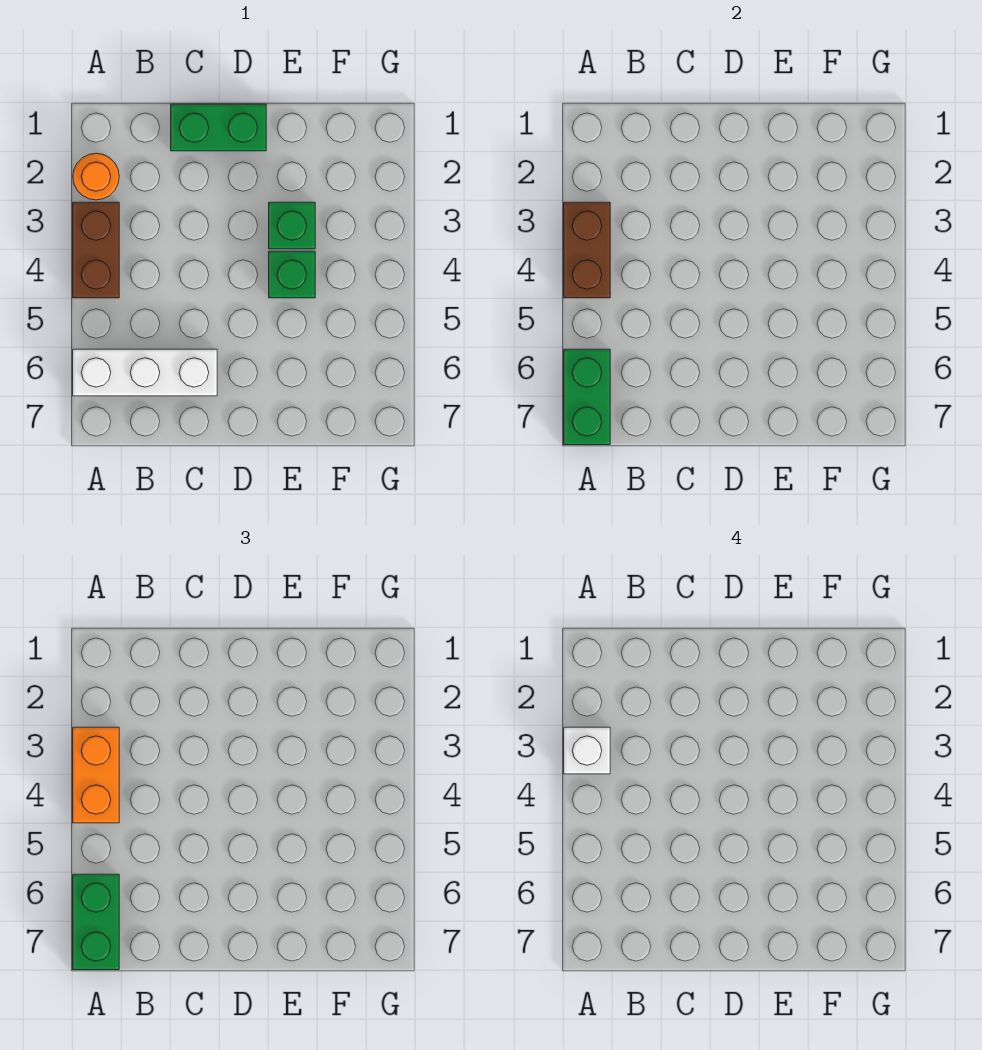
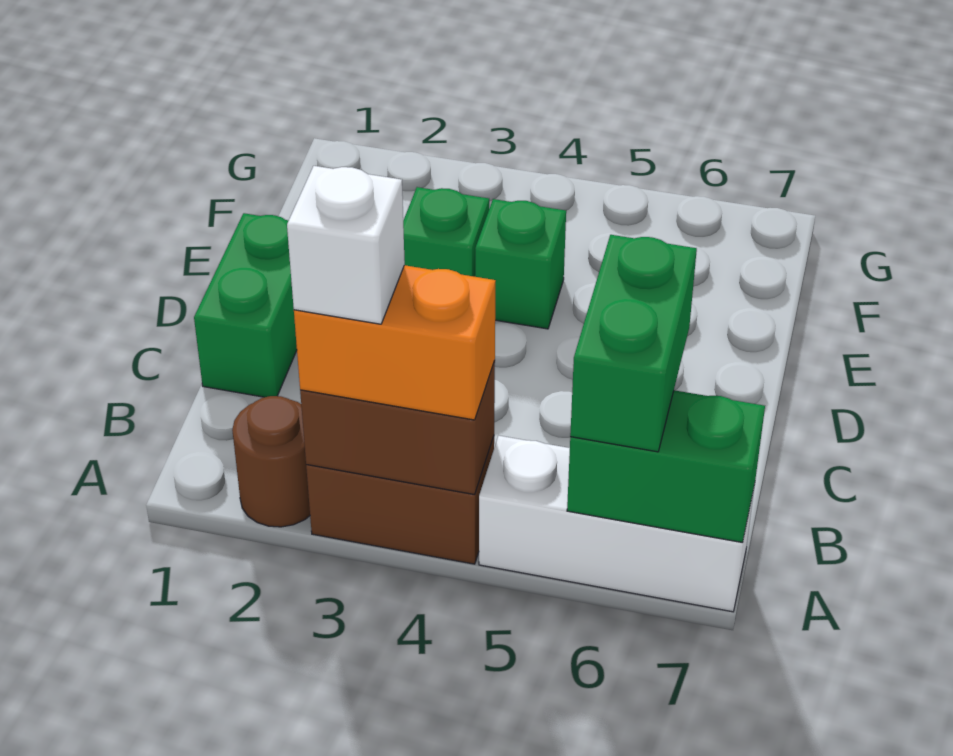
orange round brick A2 level 1 -> brown round brick A2 level 1
white brick A6:C6 level 1 -> white brick A5:A7 level 1
green brick A6:A7 level 3 -> green brick A6:B6 level 3

